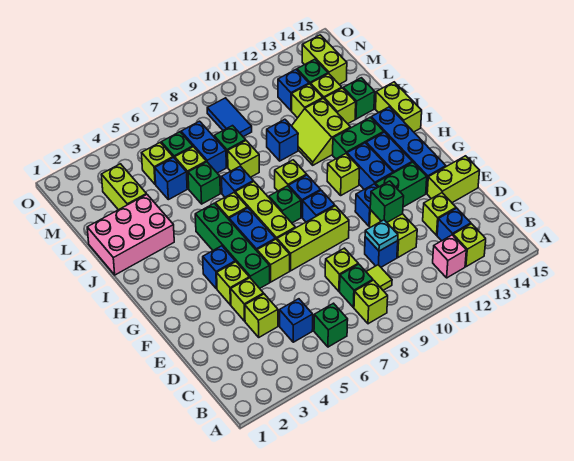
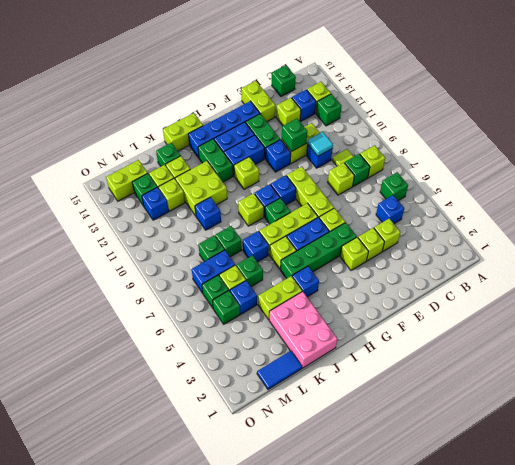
pink brick B12 level 1 -> green brick B12 level 1
none -> green brick C15 level 1
cyan plate D10 level 2 -> cyan tile D10 level 2
blue brick G4 level 1 -> blue brick I4 level 1
lime slope J11:K12 level 1 top 12 -> lime brick J11:K12 level 1
lime brick K8 level 1 -> green brick K8 level 1
lime brick L3:M3 level 1 -> lime brick J4:K4 level 1
lime brick M5 level 1 -> green brick M5 level 1
blue tile M9:N9 level 1 -> blue tile L1:M1 level 1

